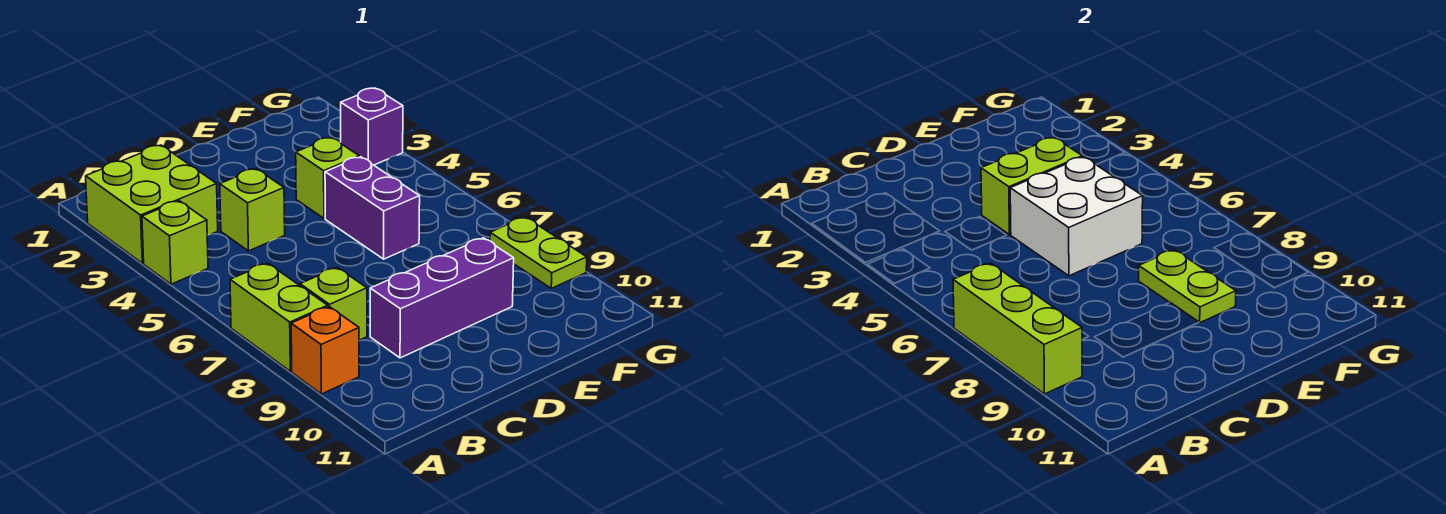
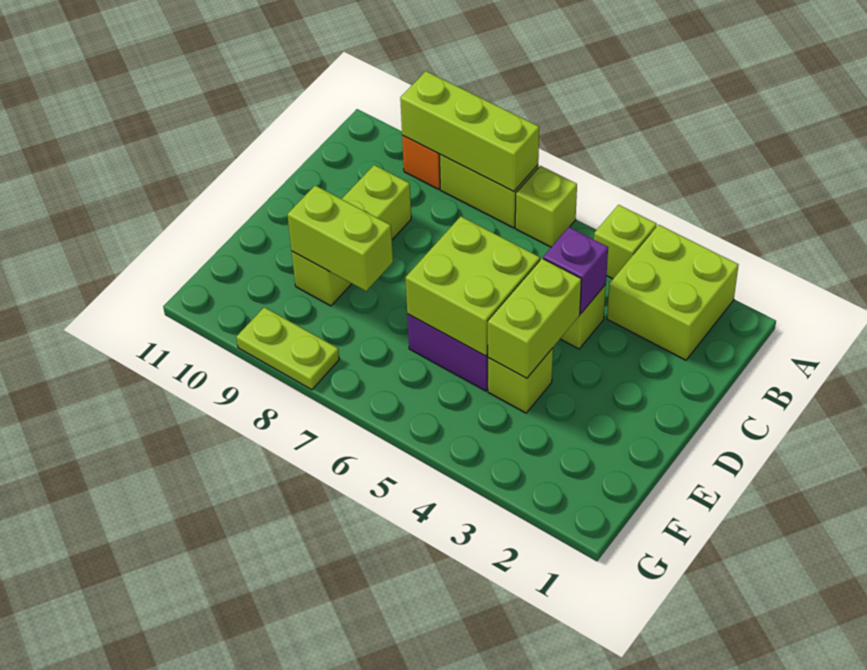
lime brick B8 level 1 -> lime brick A6 level 1
purple brick C9:E9 level 1 -> lime brick C9:E9 level 1
white brick D5:E6 level 2 -> lime brick D5:E6 level 2
lime plate E8:E9 level 2 -> lime brick E8:E9 level 2
purple brick G3 level 1 -> purple brick C4 level 2

